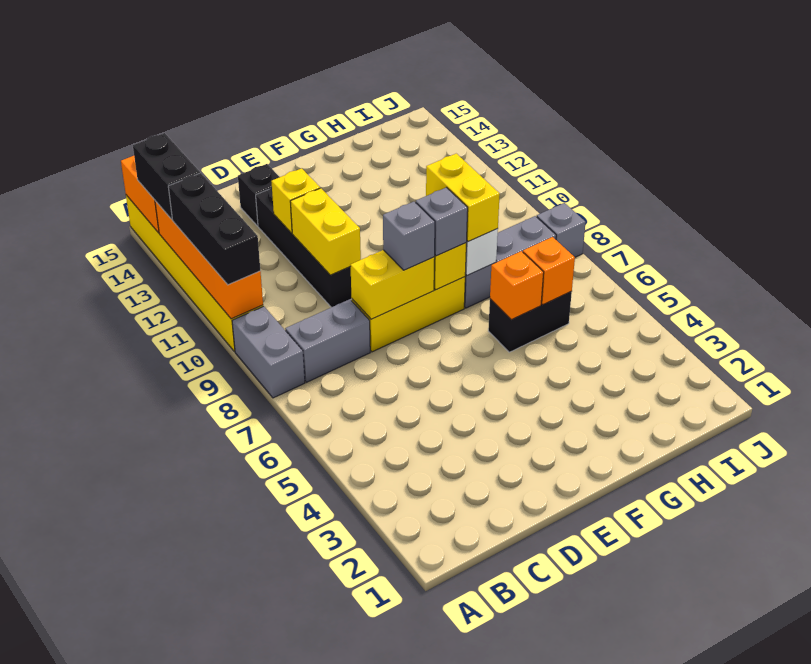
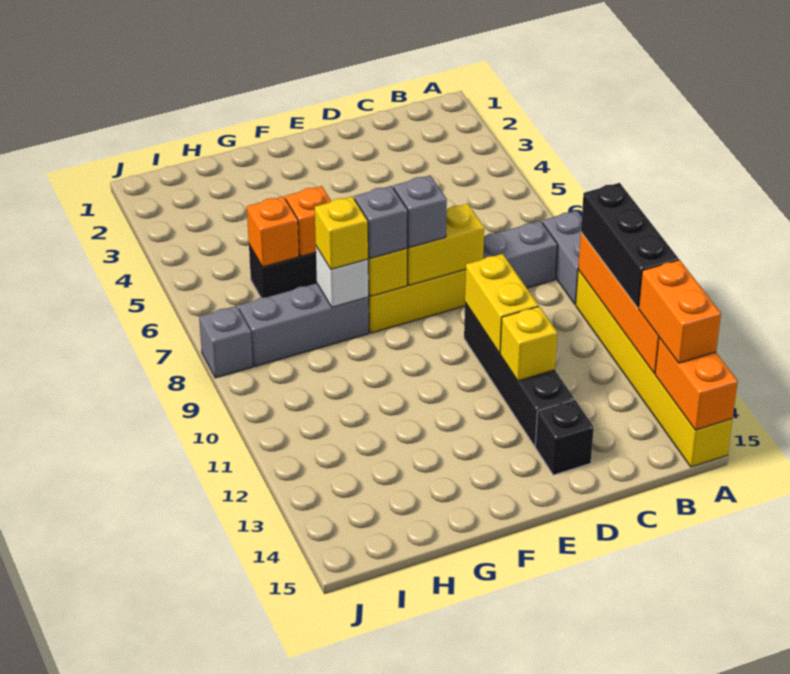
black brick A13:A14 level 3 -> orange brick A13:A14 level 3
yellow brick G8:G9 level 3 -> yellow brick G8 level 3

